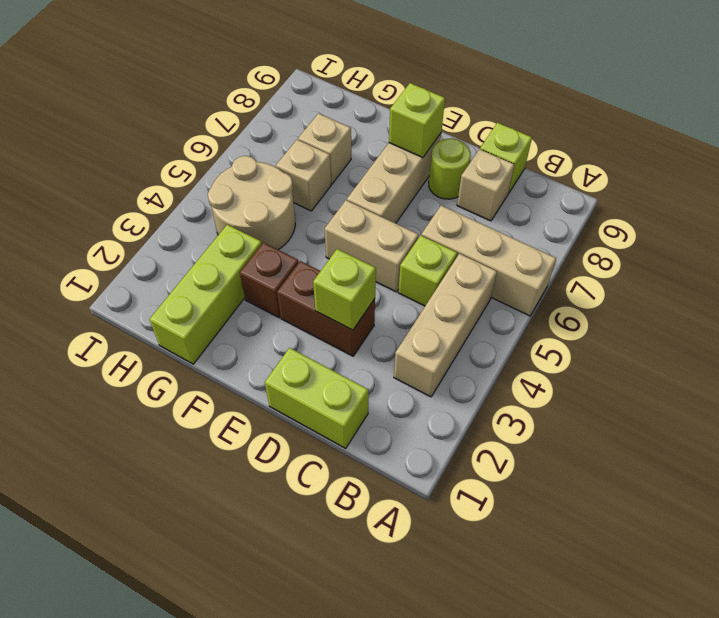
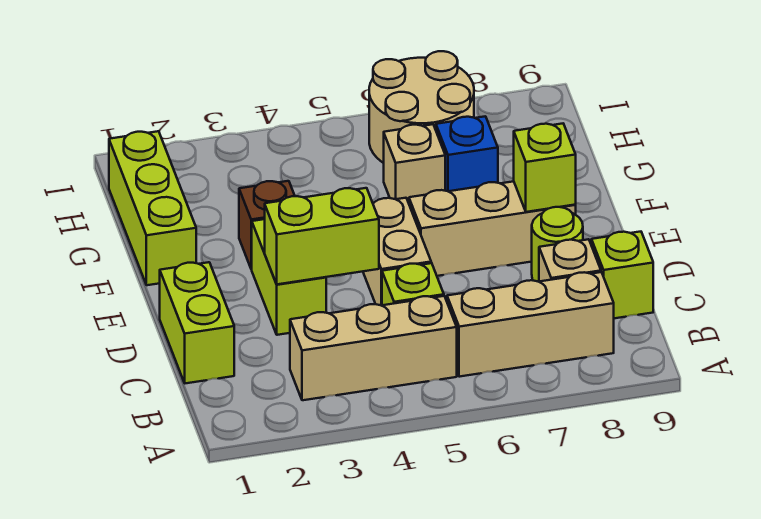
tan brick A6:C6 level 1 -> tan brick B6:B8 level 1
brown brick D3:E3 level 1 -> lime brick D3:E3 level 1
lime brick D3 level 2 -> lime brick D3:D4 level 2
lime brick G1:G3 level 1 -> lime brick F1:H1 level 1
tan round brick G4:H5 level 1 -> tan round brick H6:I7 level 1
tan brick G7 level 1 -> blue brick G7 level 1

